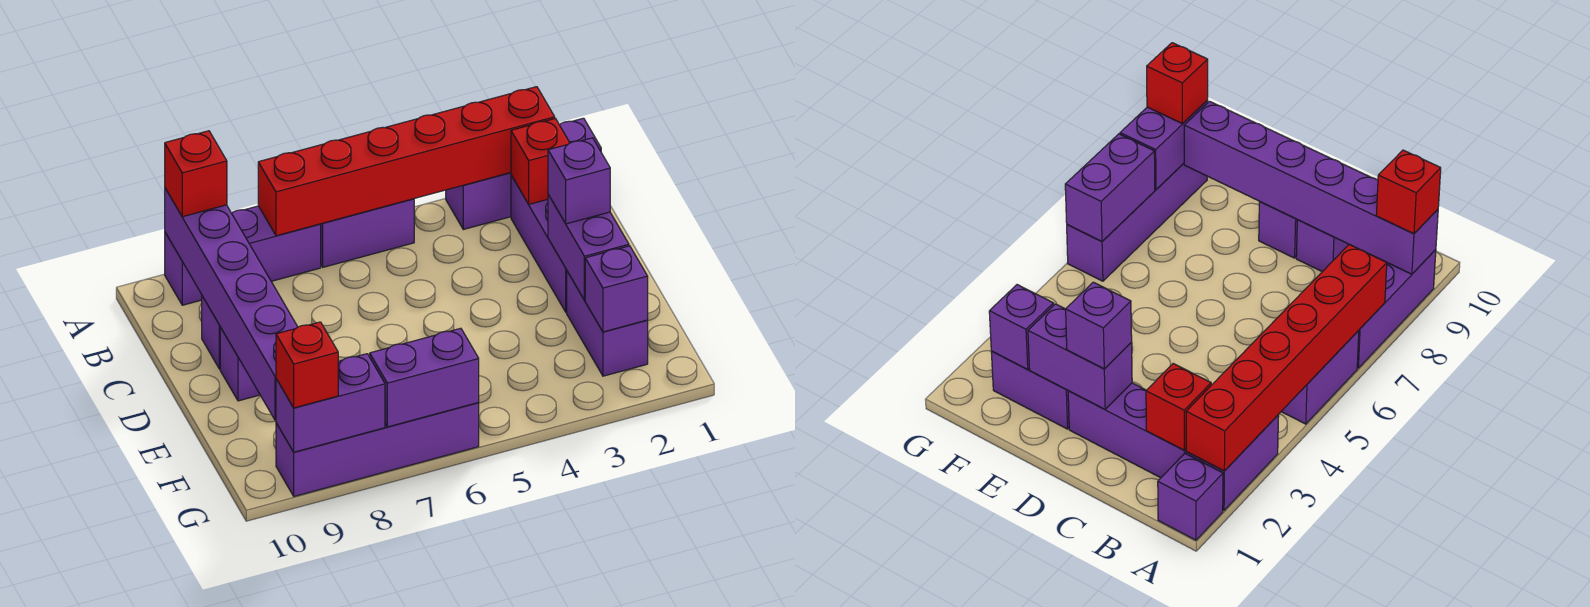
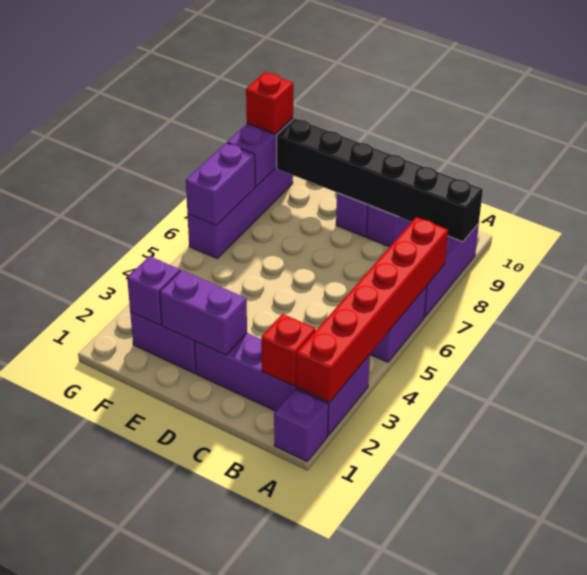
purple brick A9:F9 level 2 -> black brick A9:F9 level 2
red brick A9 level 3 -> none
purple brick D2 level 3 -> none

